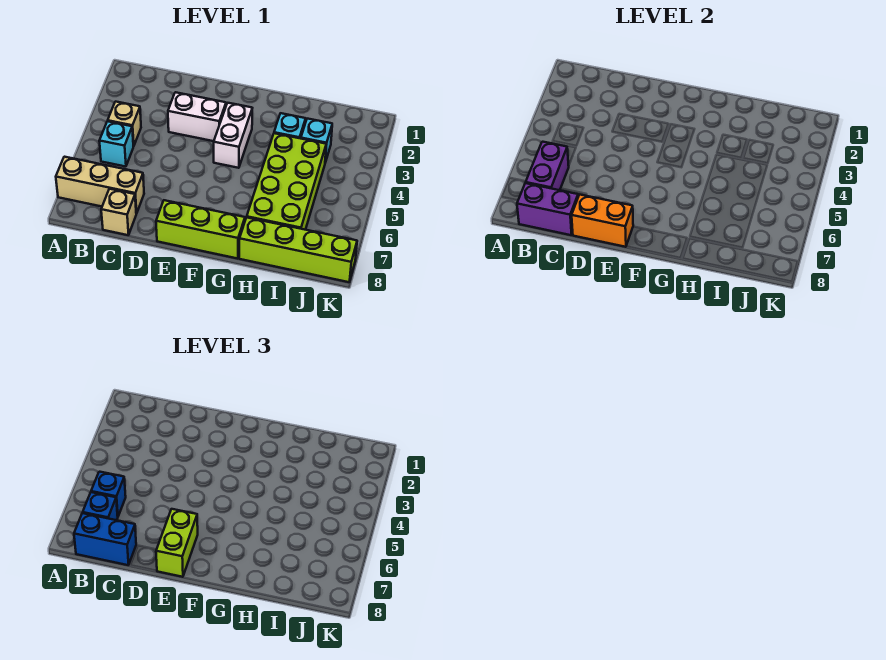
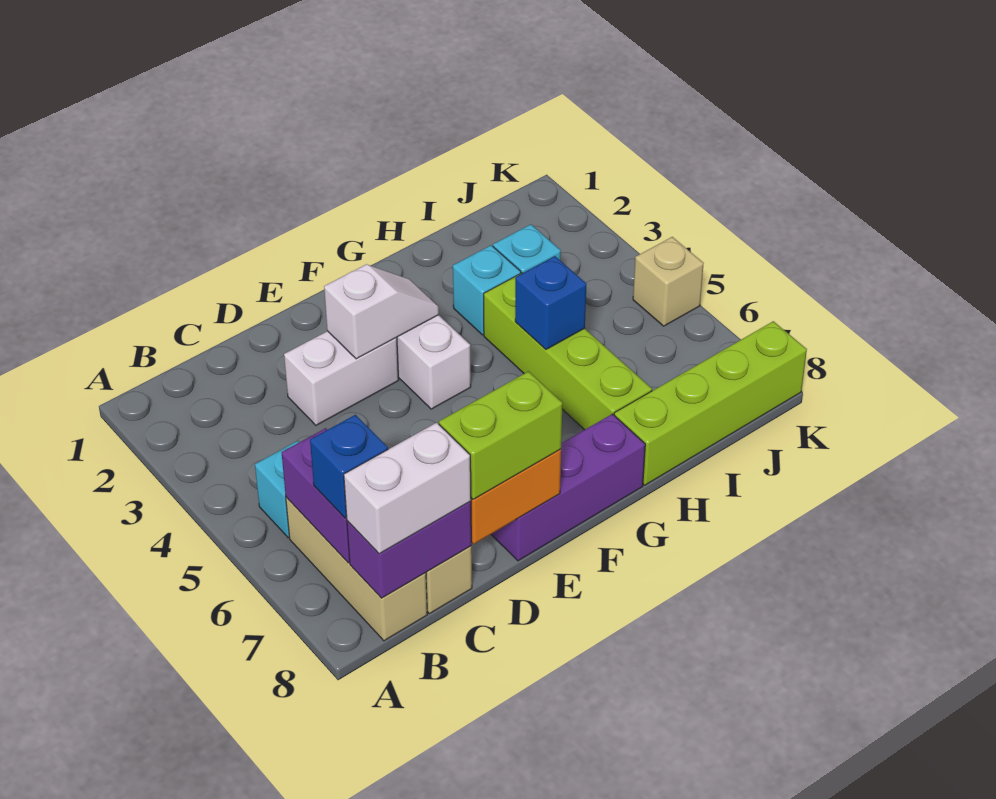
tan brick A7:C7 level 1 -> tan brick B6:B8 level 1
tan brick B4 level 1 -> tan brick K5 level 1
blue brick B6 level 3 -> blue brick H5 level 2
blue brick B8:C8 level 3 -> white brick B8:C8 level 3
none -> white slope E3:F3 level 2 top E
lime brick E7:E8 level 3 -> lime brick D8:E8 level 3
lime brick E8:G8 level 1 -> purple brick E8:G8 level 1
lime brick H4:I7 level 1 -> lime brick H4:H7 level 1

